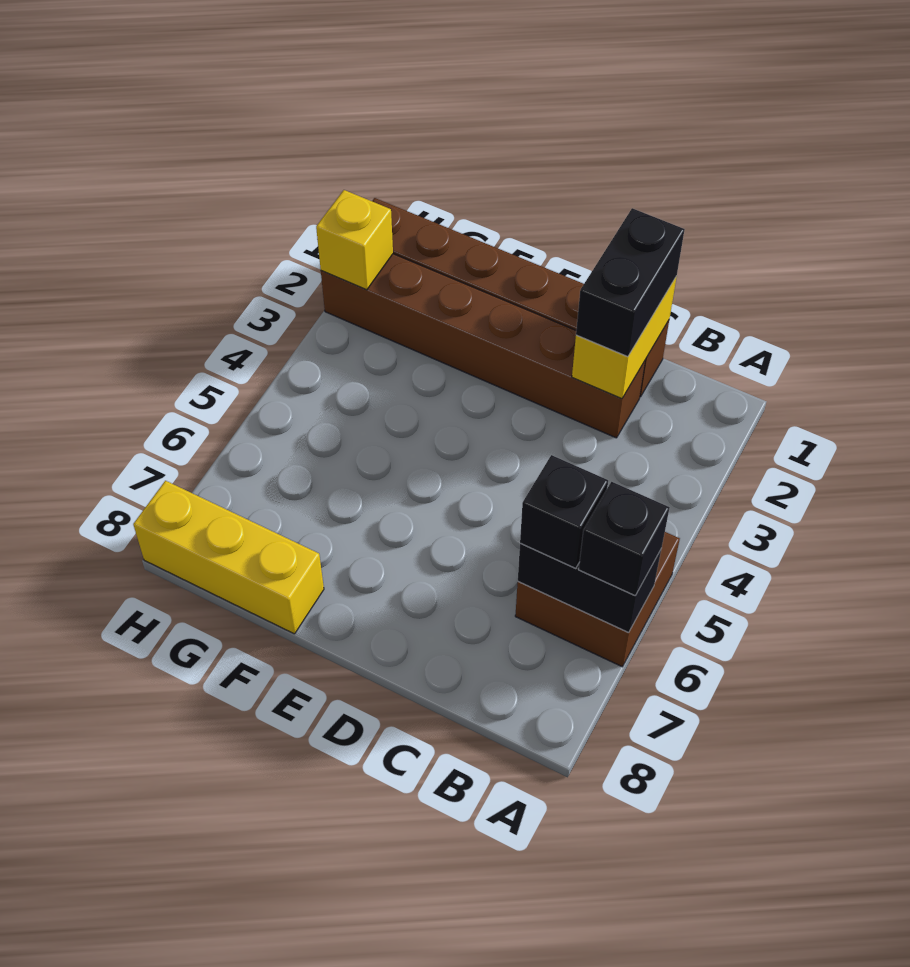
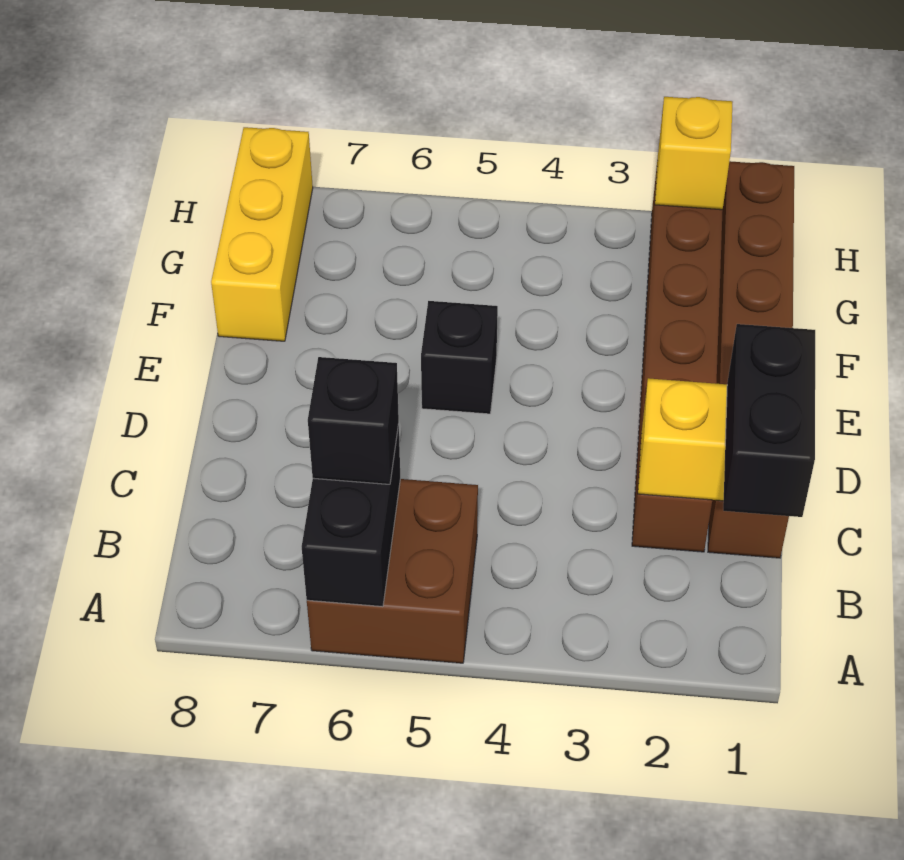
black brick A6 level 3 -> black brick E5 level 1
black brick C1:C2 level 3 -> black brick B1:C1 level 3

